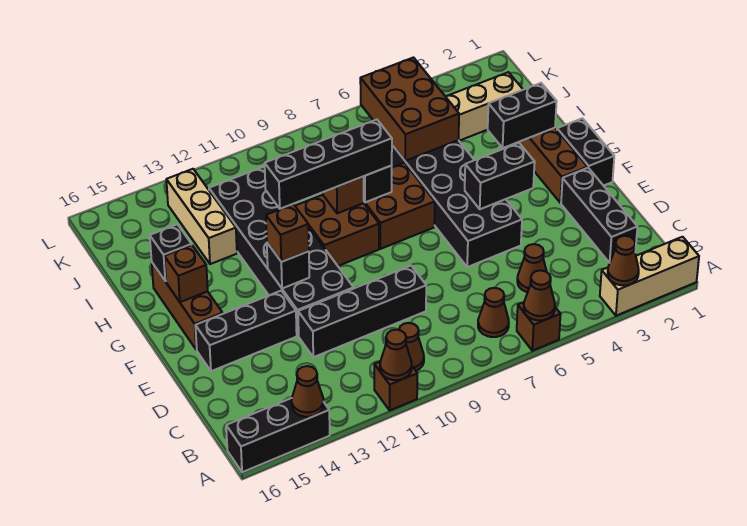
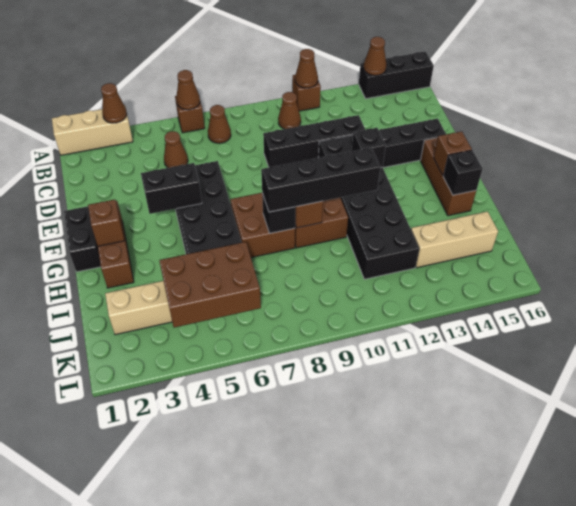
black brick C2:E2 level 1 -> none
brown brick F12 level 3 -> brown brick G2 level 2
black brick H2:H3 level 2 -> none
brown brick I5:K6 level 2 -> brown brick J4:K6 level 2
tan brick I13:K13 level 1 -> tan brick J13:J15 level 1

